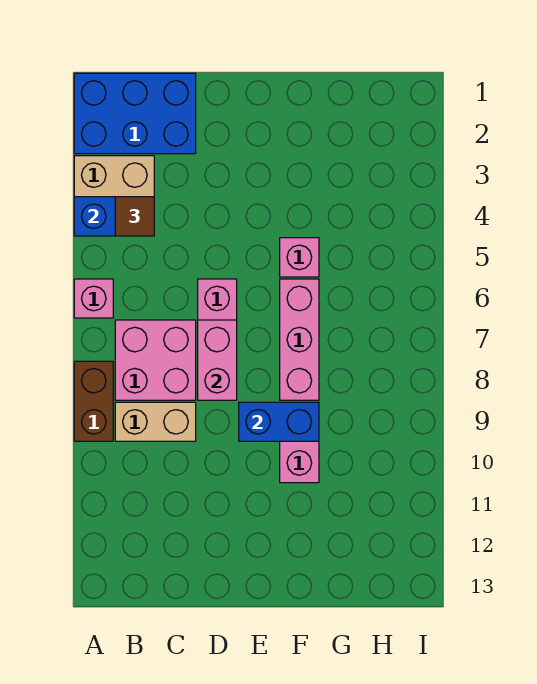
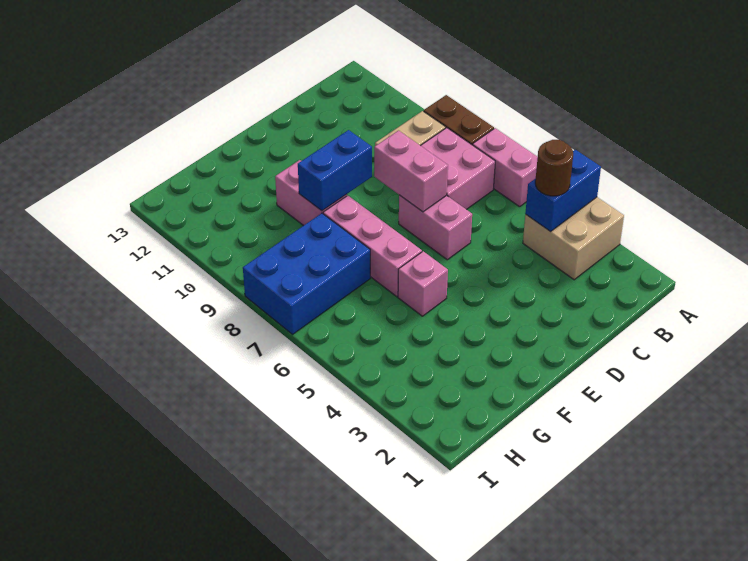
blue brick A1:C2 level 1 -> blue brick G7:I8 level 1
pink brick A6 level 1 -> pink brick A6:A7 level 1
brown tile B4 level 3 -> brown round brick B4 level 3

